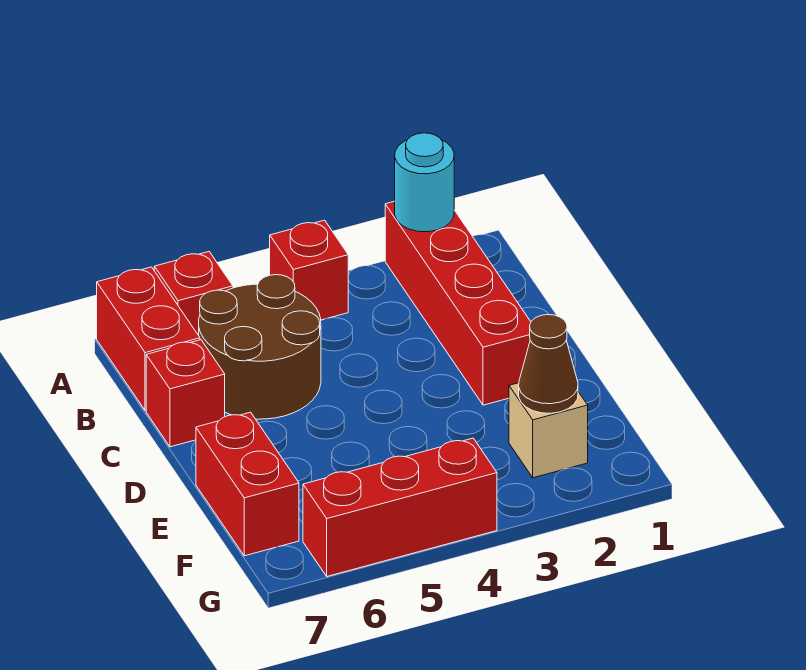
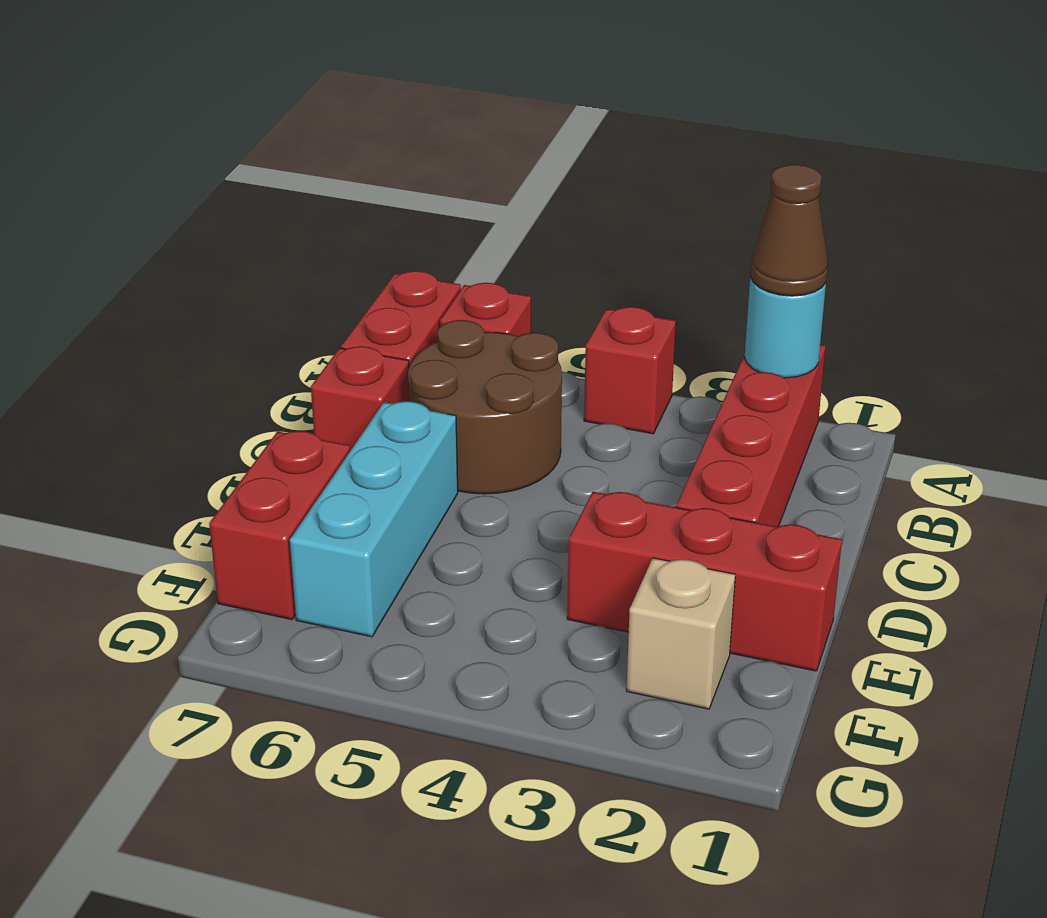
none -> cyan brick D6:F6 level 1
brown cone F2 level 2 -> brown cone A2 level 3
red brick G4:G6 level 1 -> red brick E1:E3 level 1

